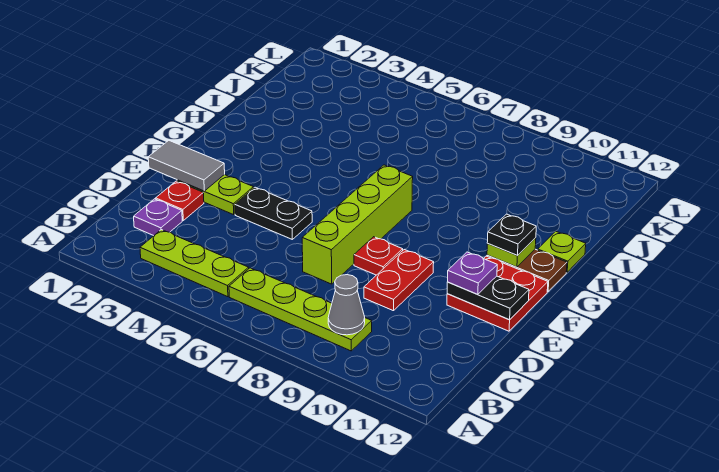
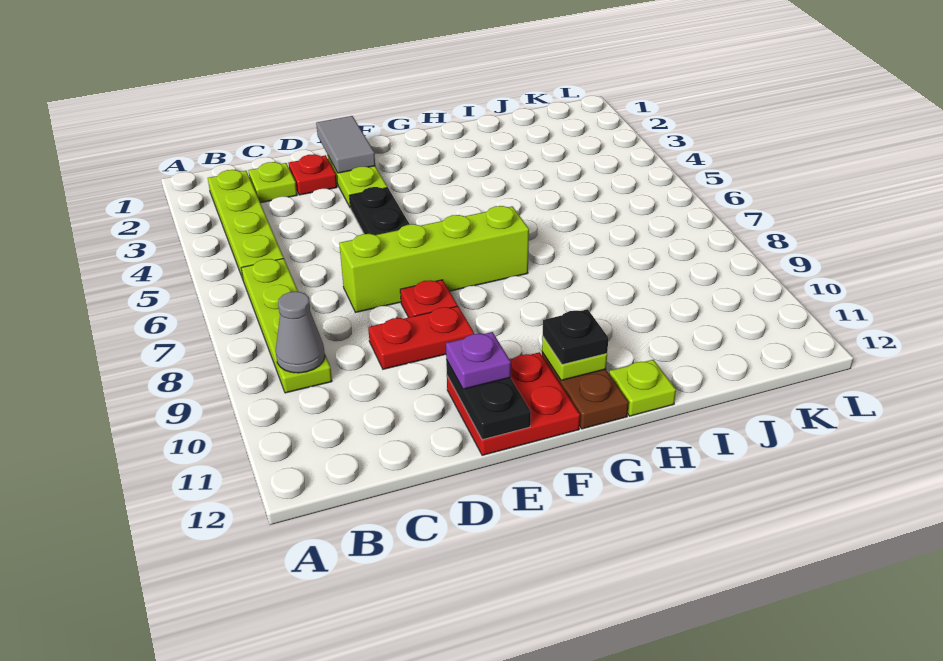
lime plate B3:B5 level 1 -> lime plate B2:B5 level 1
purple plate C2 level 1 -> lime plate C2 level 1

